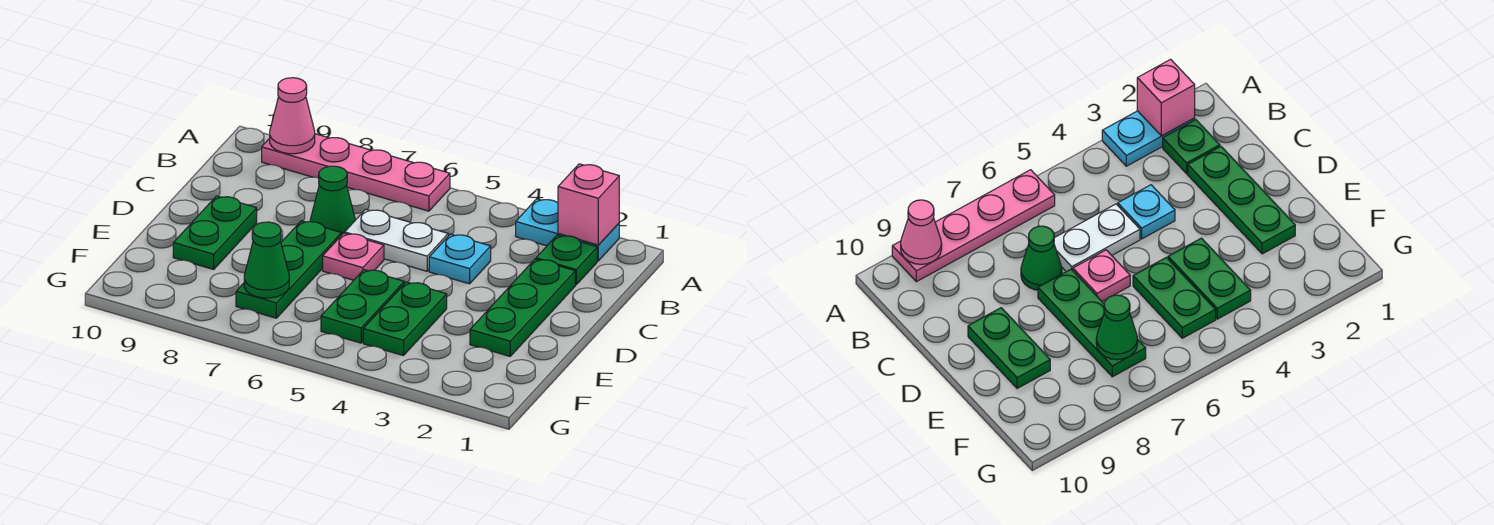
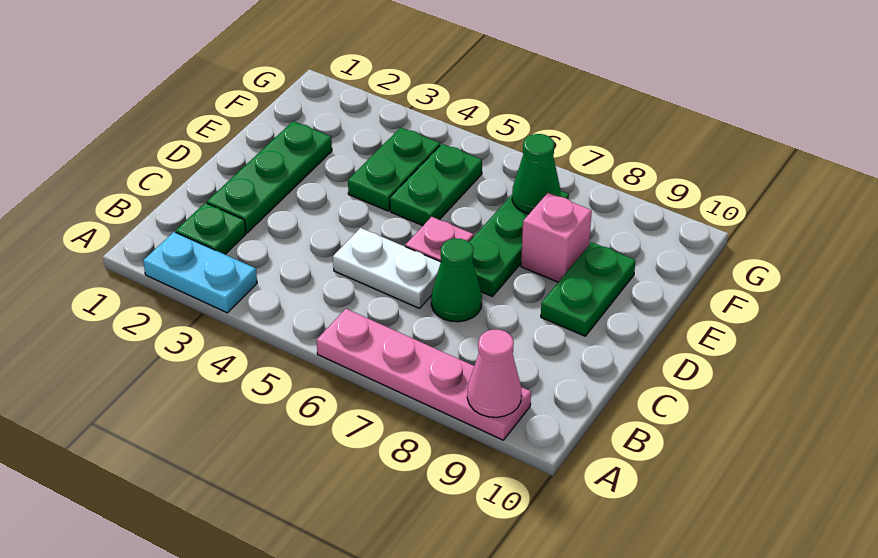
pink brick A2 level 2 -> pink brick E8 level 1
cyan plate C4 level 1 -> none

